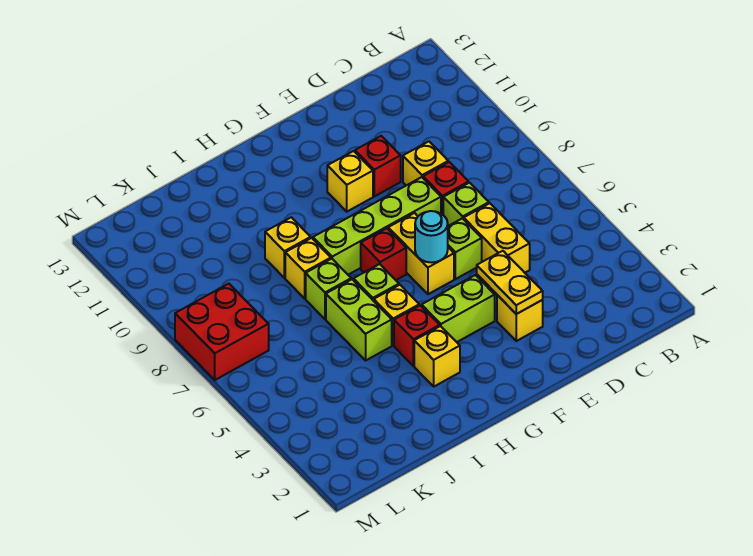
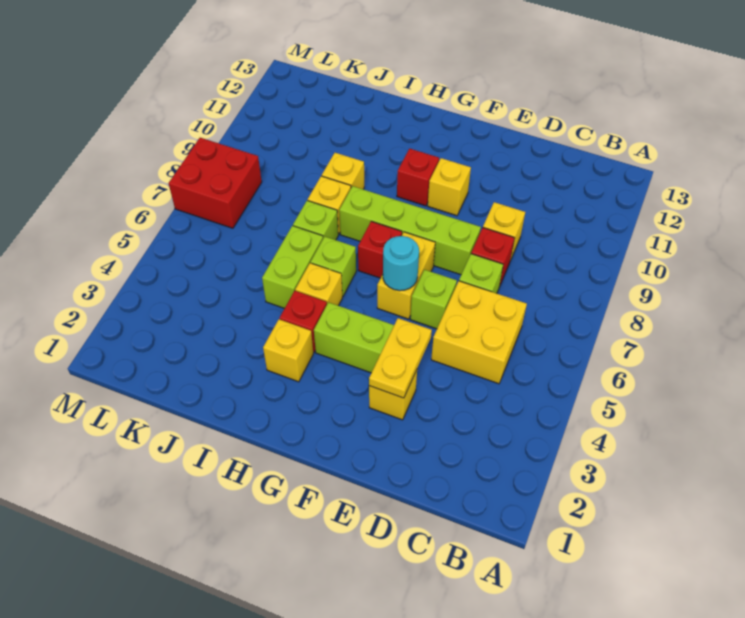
yellow brick D5:D6 level 1 -> yellow brick C5:D6 level 1
red brick E10 level 1 -> red brick G10 level 1

